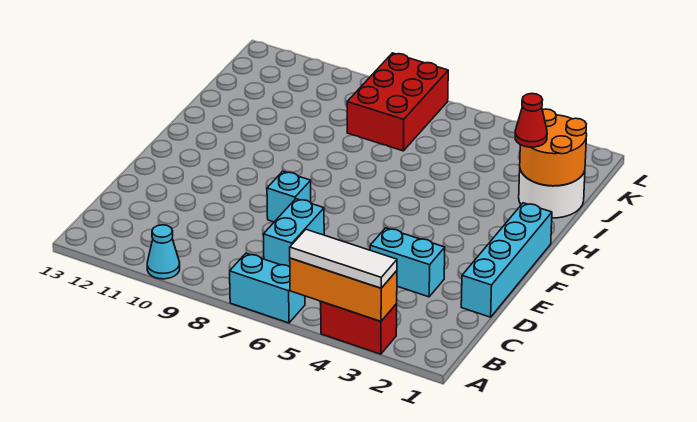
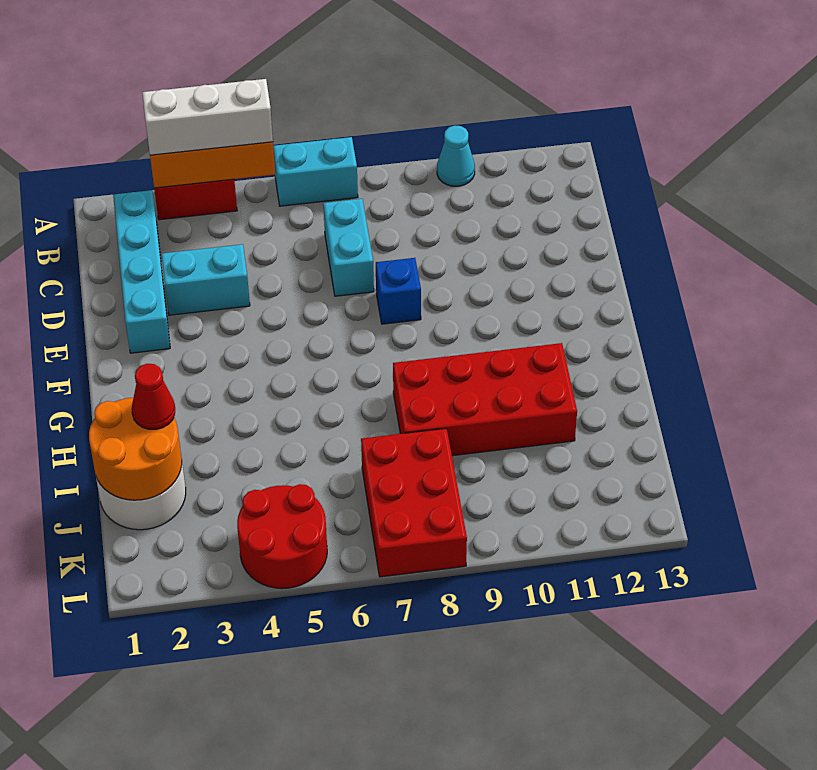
white tile A3:A5 level 3 -> white brick A3:A5 level 3
cyan brick D1:G1 level 1 -> cyan brick B2:E2 level 1
cyan brick E8 level 1 -> blue brick E8 level 1
none -> red brick H8:I11 level 1
none -> red round brick K4:L5 level 1

